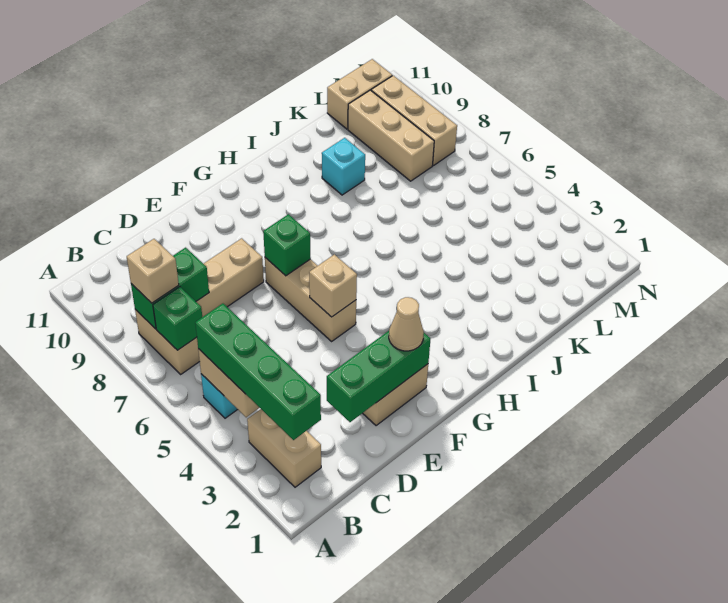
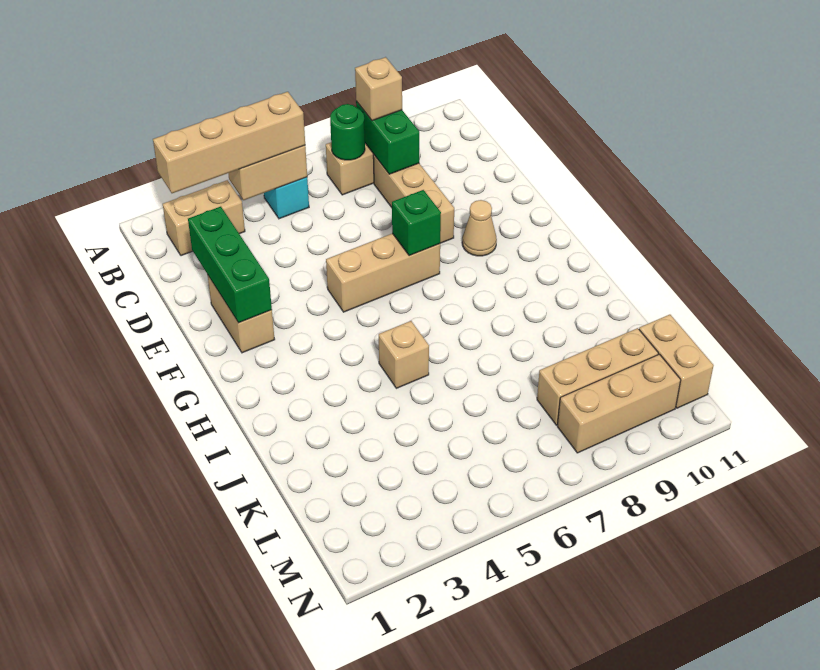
green brick B2:B5 level 3 -> tan brick B2:B5 level 3
green brick B7 level 2 -> green round brick B7 level 2
tan cone F2 level 3 -> tan cone F9 level 1
tan brick F5 level 2 -> tan brick I5 level 1
cyan brick J9 level 1 -> none

